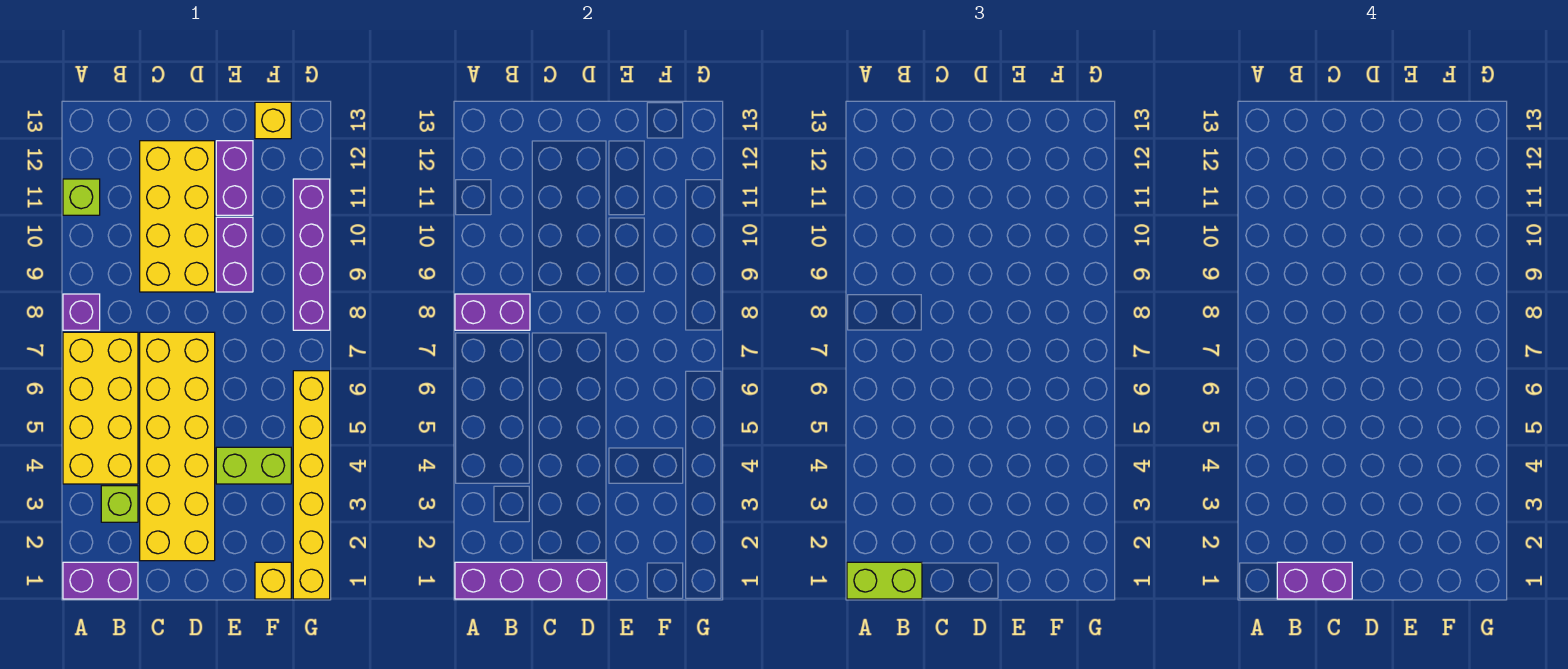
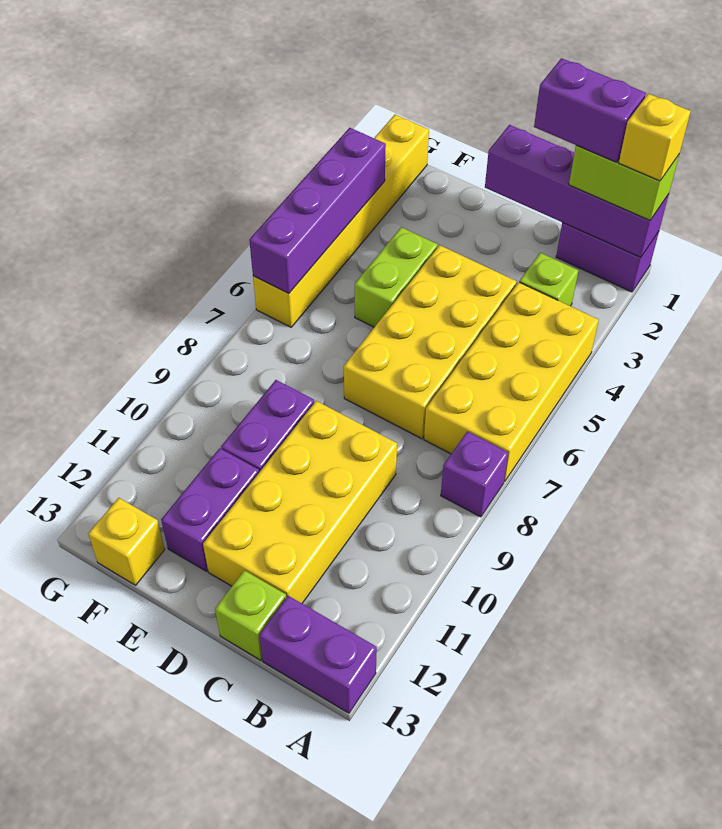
purple brick A8:B8 level 2 -> purple brick A13:B13 level 1
lime brick A11 level 1 -> lime brick C13 level 1
yellow brick C2:D7 level 1 -> yellow brick C4:D7 level 1
lime brick E4:F4 level 1 -> lime brick E4:E5 level 1
yellow brick F1 level 1 -> yellow brick A1 level 4
purple brick G8:G11 level 1 -> purple brick G3:G6 level 2

